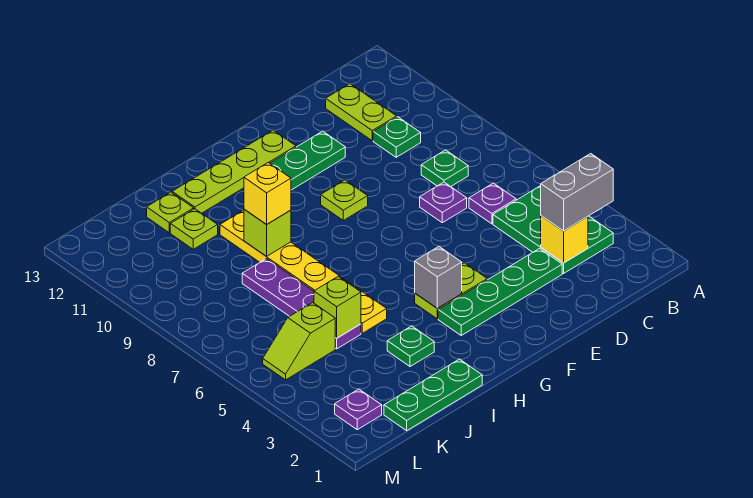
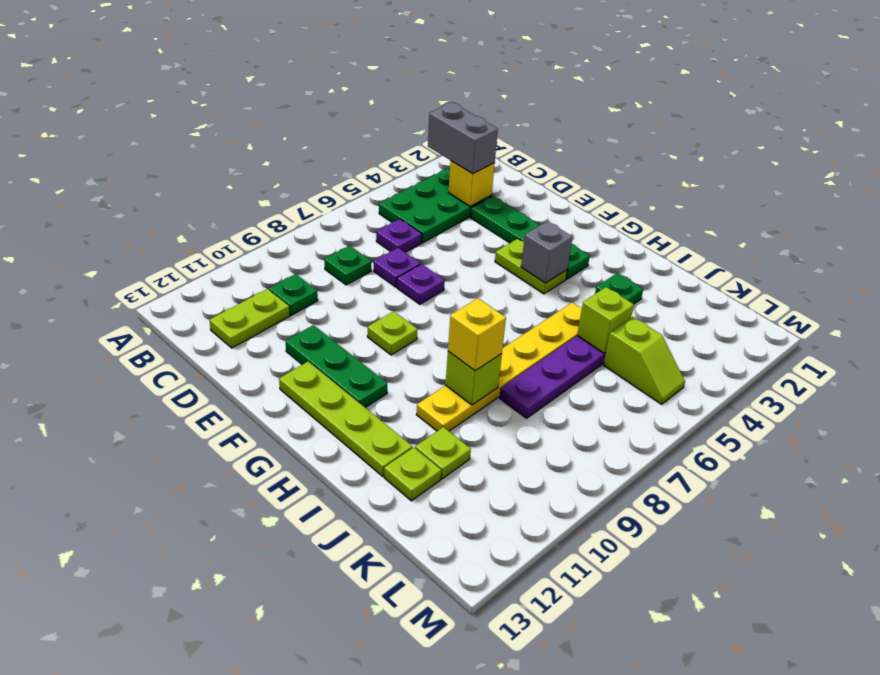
green plate I1:K1 level 1 -> none
purple plate L2 level 1 -> purple plate E7 level 1

